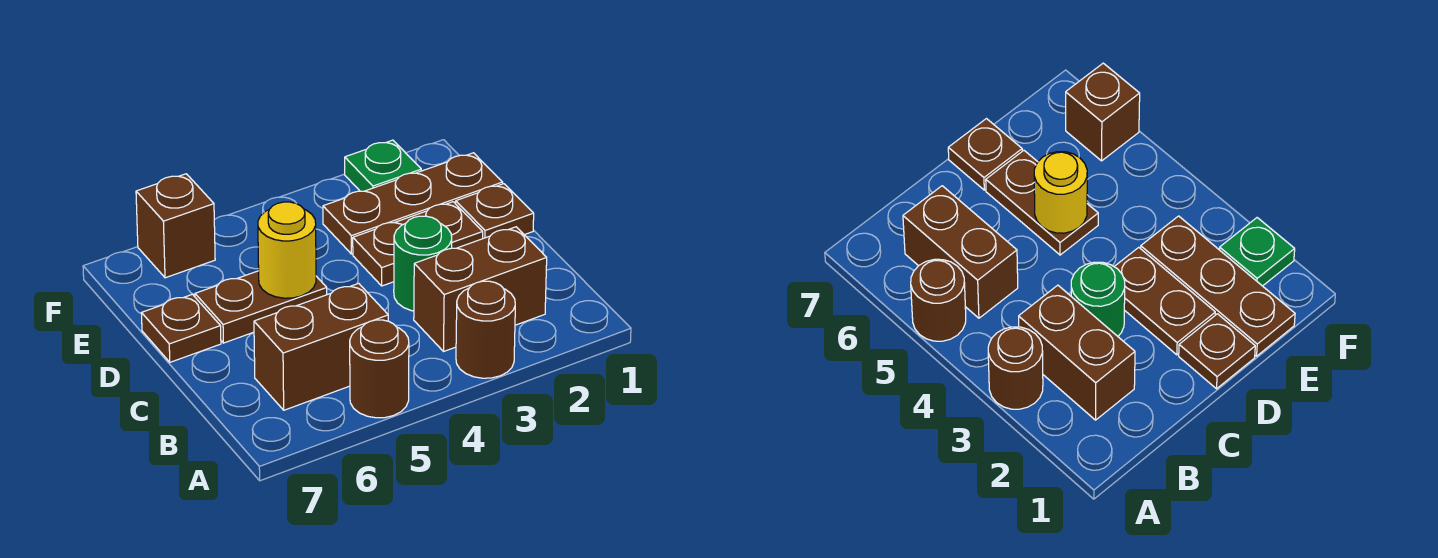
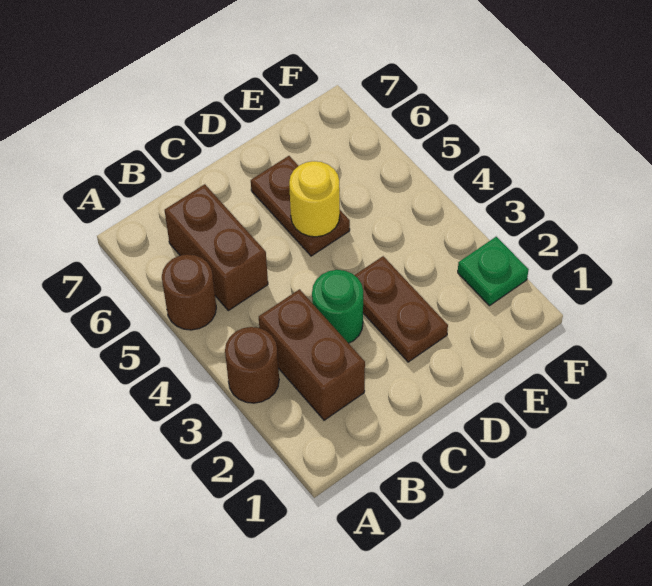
brown plate D1 level 1 -> none
brown plate D7 level 1 -> none
brown plate E1:E3 level 1 -> none
brown brick F6 level 1 -> none

